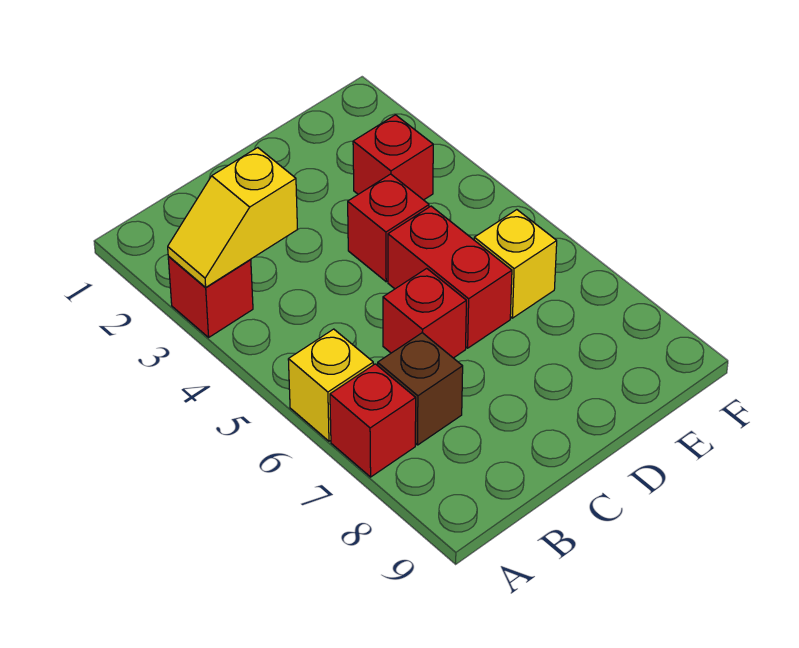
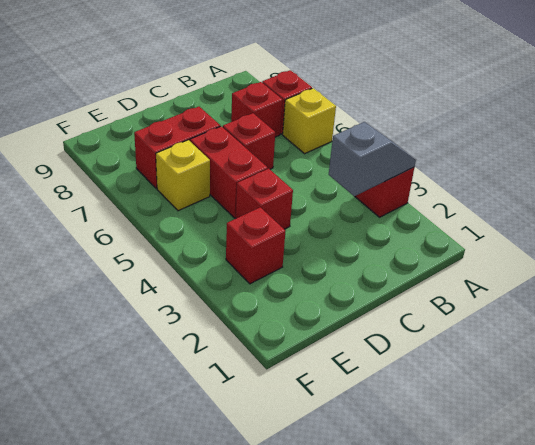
yellow slope A3:B3 level 2 top B -> grey slope A3:B3 level 2 top B
brown brick B7 level 1 -> red brick B7 level 1
none -> red brick D7:E7 level 1

